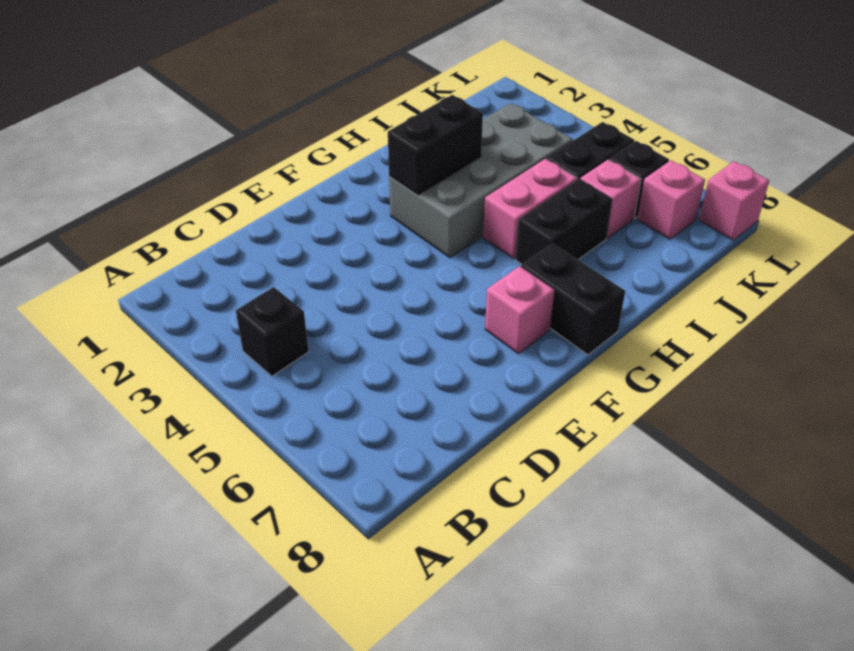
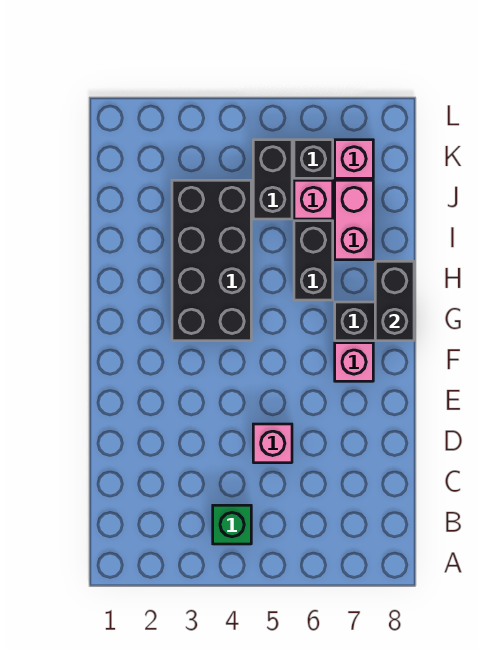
black brick B4 level 1 -> green brick B4 level 1
grey brick G3:J4 level 1 -> black brick G3:J4 level 1
black brick G3:H3 level 2 -> black brick G8:H8 level 2
pink brick H5:I5 level 1 -> pink brick I7:J7 level 1
pink brick L8 level 1 -> pink brick D5 level 1

